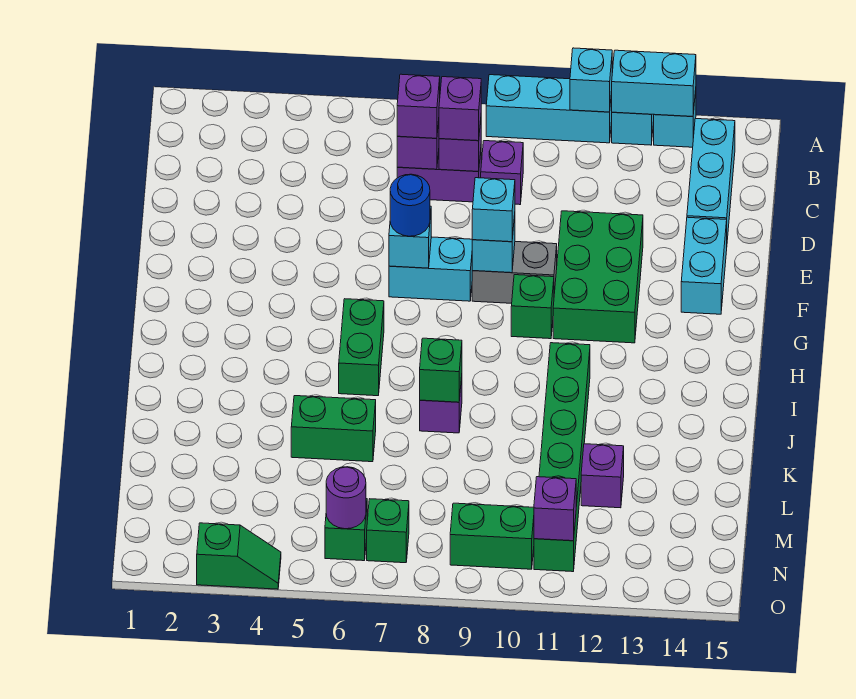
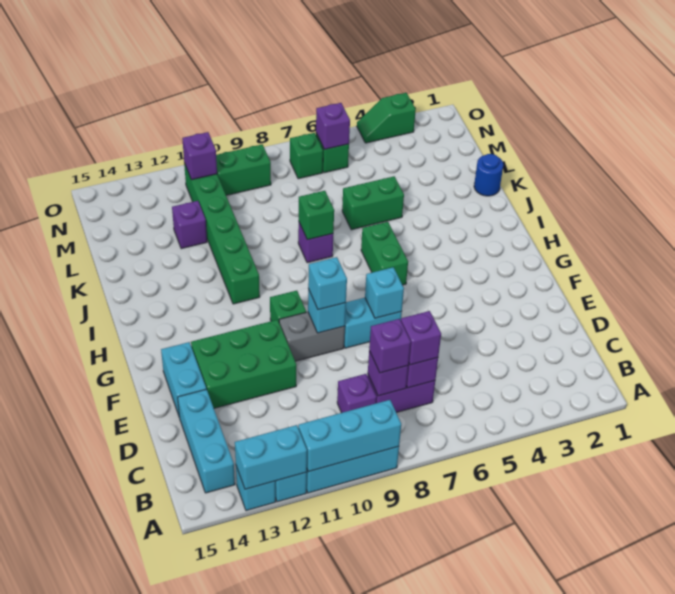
cyan brick A11 level 2 -> cyan brick A9:A11 level 2
green brick E11:G12 level 1 -> green brick E11:F13 level 1
blue round brick F7 level 3 -> blue round brick K1 level 1
purple round brick N6 level 2 -> purple brick N6 level 2

